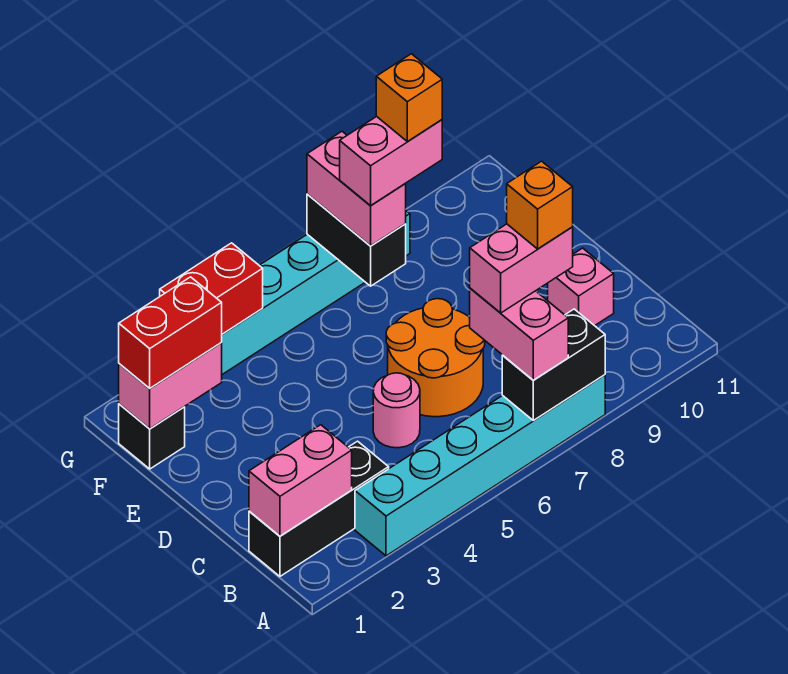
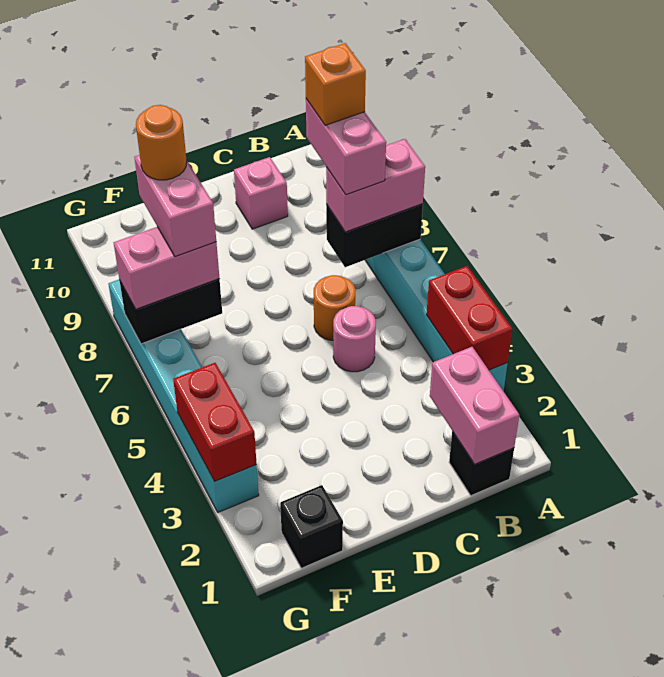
black brick A7:A8 level 2 -> black brick A7:B7 level 2
black brick B1:B3 level 1 -> black brick B1 level 1
orange round brick C6:D7 level 1 -> orange round brick C6 level 1
pink brick F1:F2 level 2 -> none
red brick F1:F2 level 3 -> red brick A3:A4 level 2
orange brick F8 level 5 -> orange round brick F8 level 5

